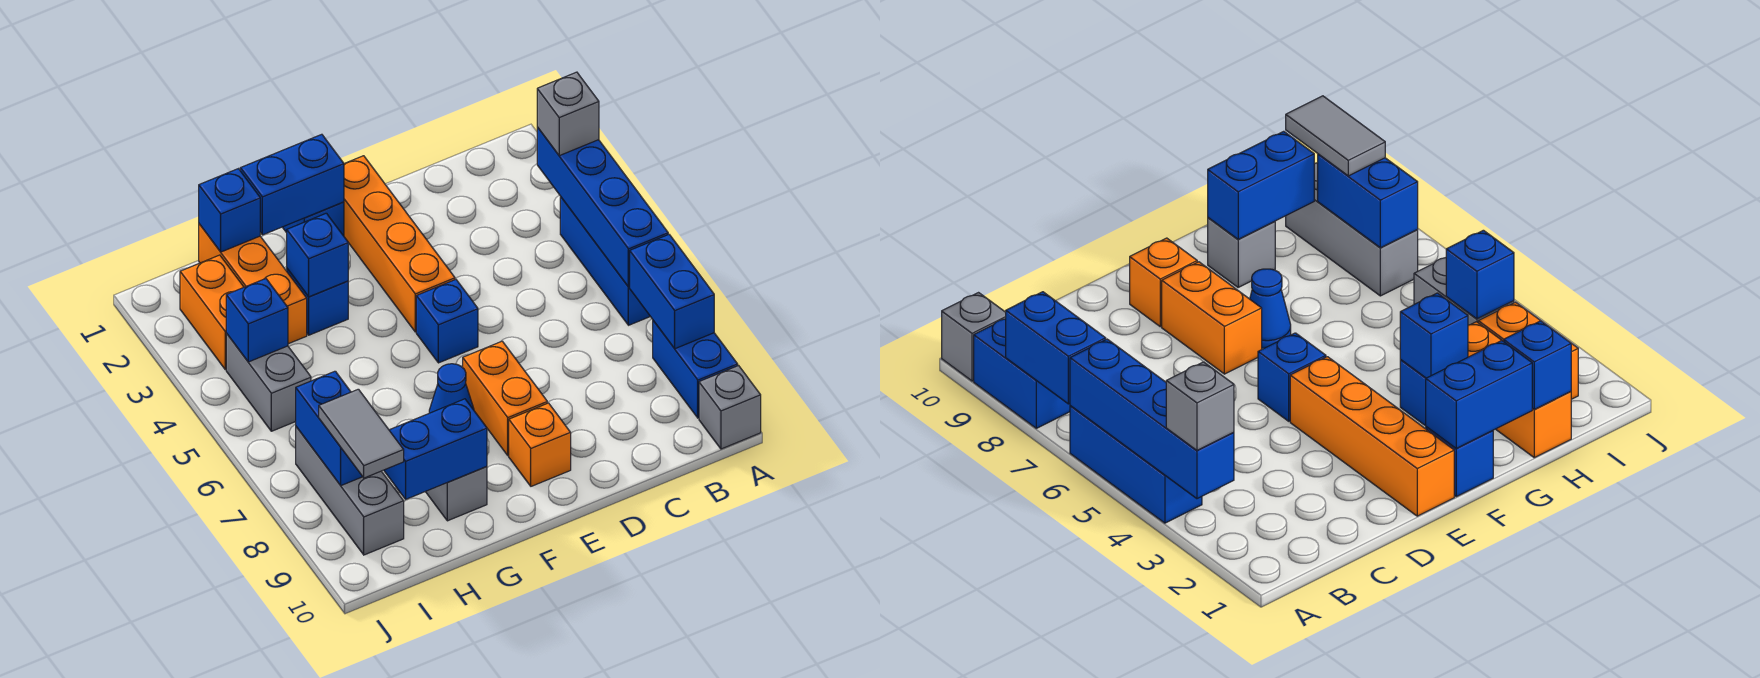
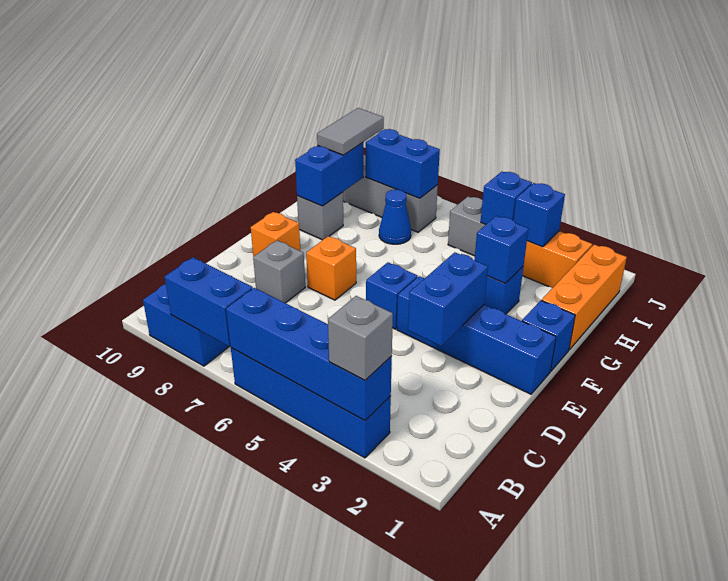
blue brick A4:A6 level 1 -> blue brick A3:A6 level 1
grey brick A10 level 1 -> grey brick D8 level 1
orange brick E1:E4 level 1 -> blue brick E1:E4 level 1
orange brick E7:E8 level 1 -> orange brick E7 level 1
blue brick F1:G1 level 2 -> blue brick D3:E3 level 2
blue cone F7 level 1 -> blue cone H7 level 1
orange brick H1:H3 level 1 -> orange brick G1:I1 level 1
blue brick H1 level 2 -> blue brick I3 level 2
grey tile I8:I9 level 3 -> grey tile H9:I9 level 3

